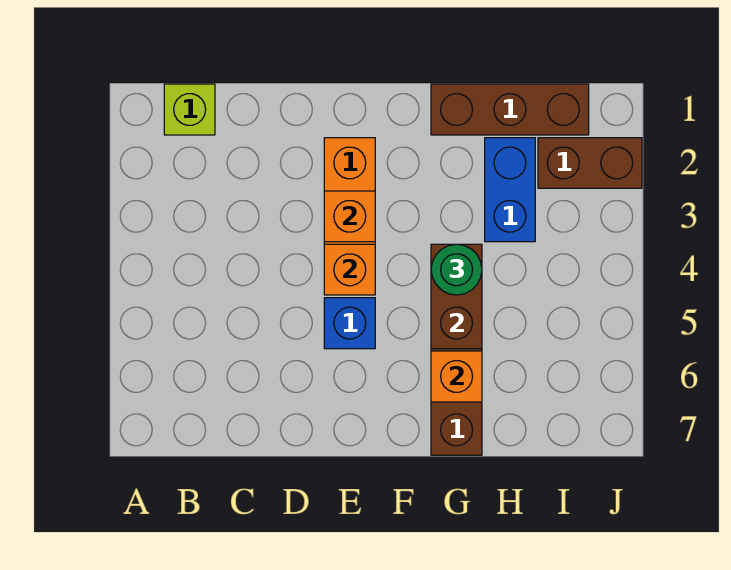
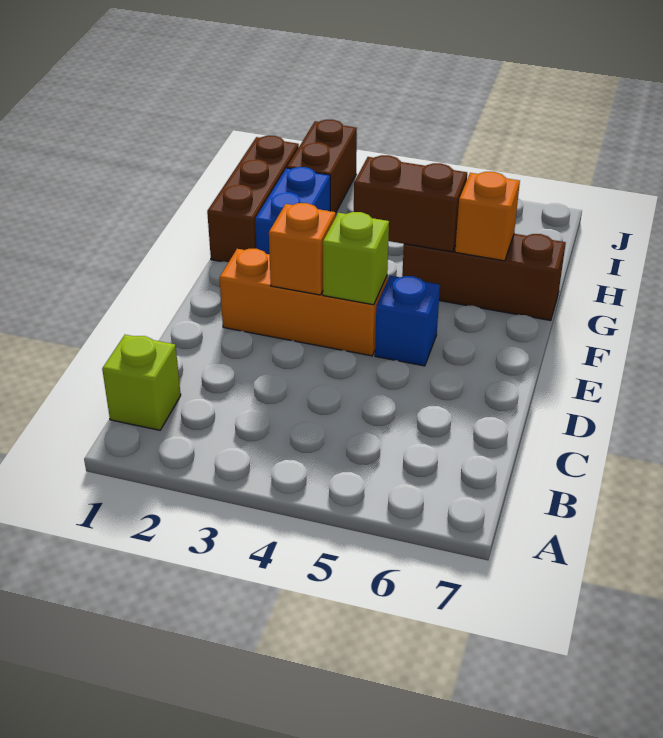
orange brick E4 level 2 -> lime brick E4 level 2
green round brick G4 level 3 -> none
blue brick H2:H3 level 1 -> blue brick G2:H2 level 1

